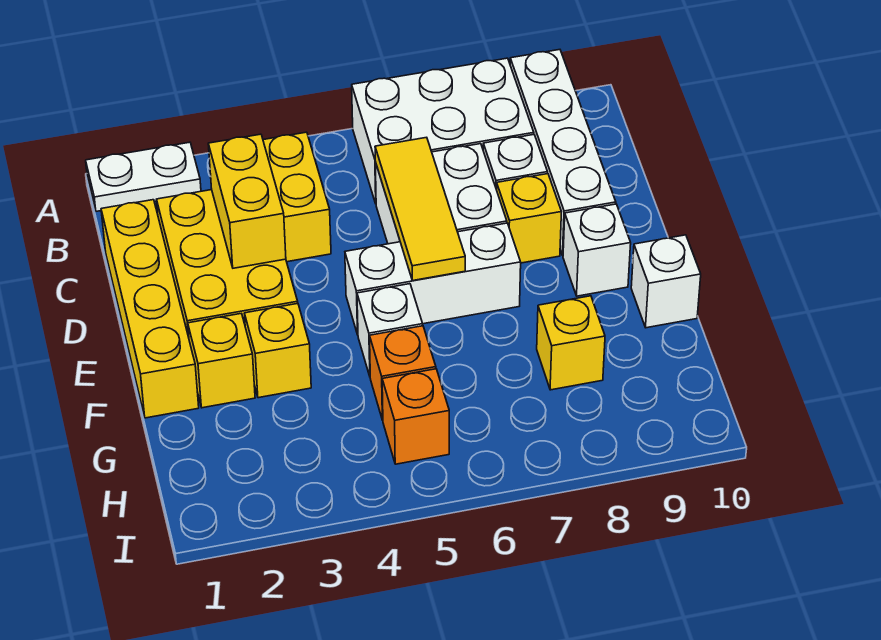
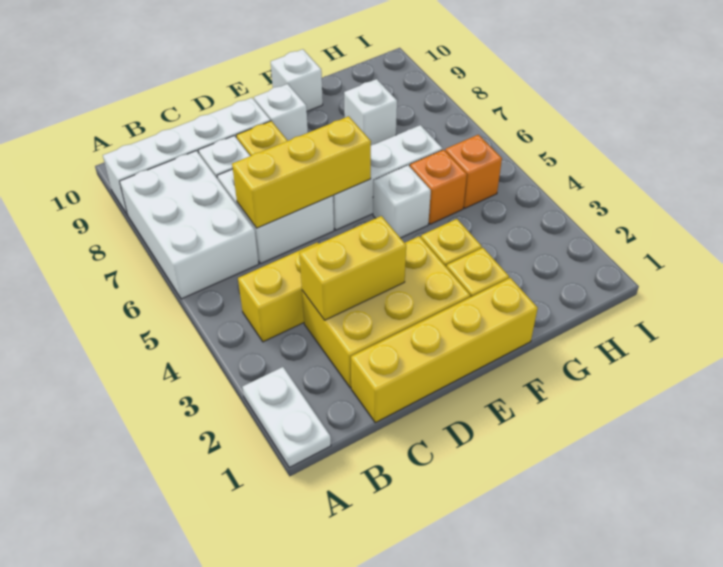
yellow tile C6:E6 level 2 -> yellow brick C6:E6 level 2
white brick E5:E7 level 1 -> white brick E6:G6 level 1
yellow brick G8 level 1 -> white brick G8 level 1

